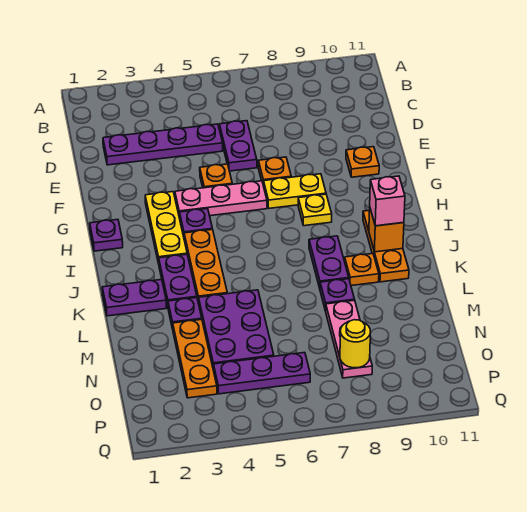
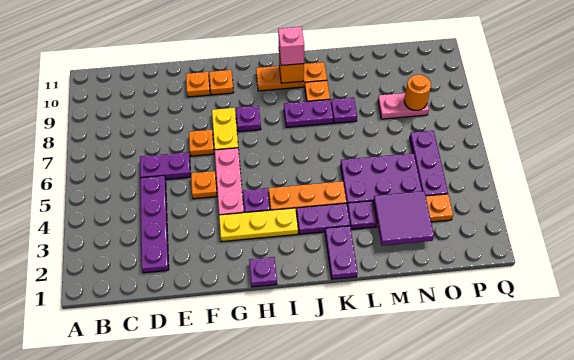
none -> orange plate G10 level 1
yellow plate H8 level 1 -> purple plate H8 level 1
none -> purple tile M2:N3 level 2
pink plate M8:O8 level 1 -> pink plate N8:O8 level 1
yellow round brick O8 level 2 -> orange round brick O8 level 2

